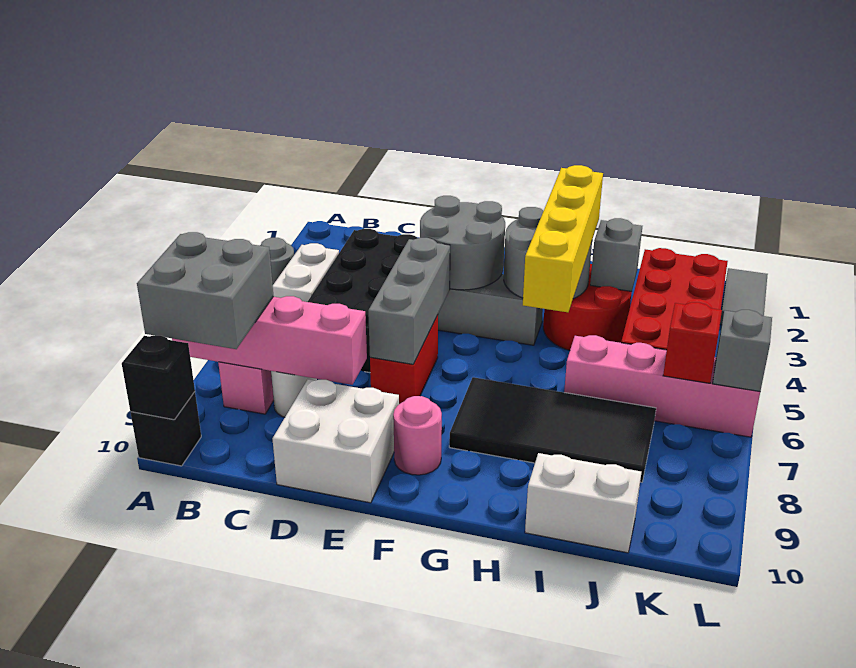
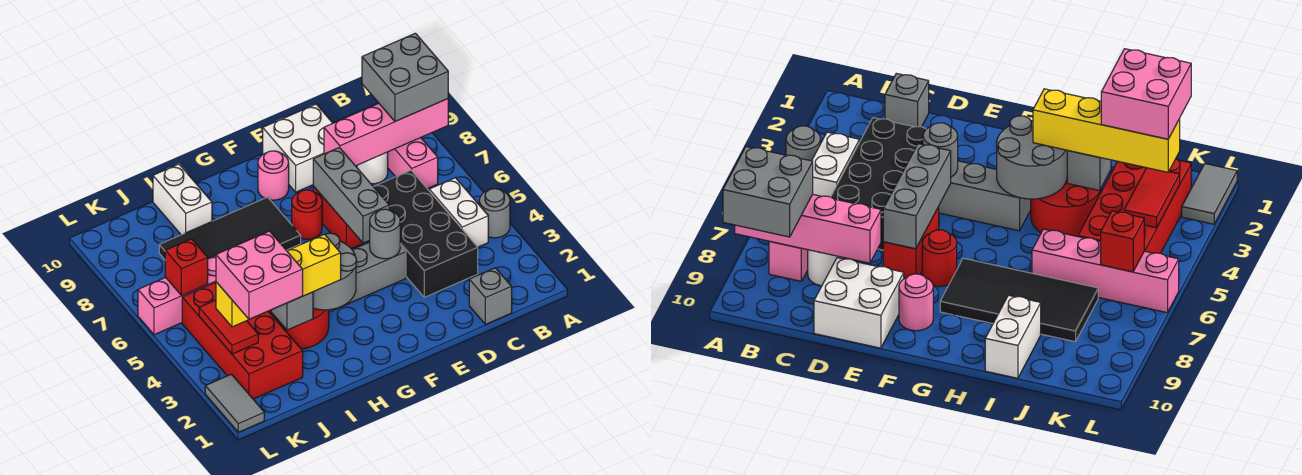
black brick A10 level 1 -> none
black brick A10 level 2 -> none
grey round brick E3:F4 level 2 -> grey round brick E4 level 2
none -> red round brick F7 level 1
yellow brick H3:H6 level 3 -> yellow brick H3:K3 level 3
white brick I10:J10 level 1 -> white brick I9:I10 level 1
none -> pink brick J2:K3 level 4
none -> red tile K3:K4 level 2
grey brick L6 level 2 -> grey brick C1 level 1

